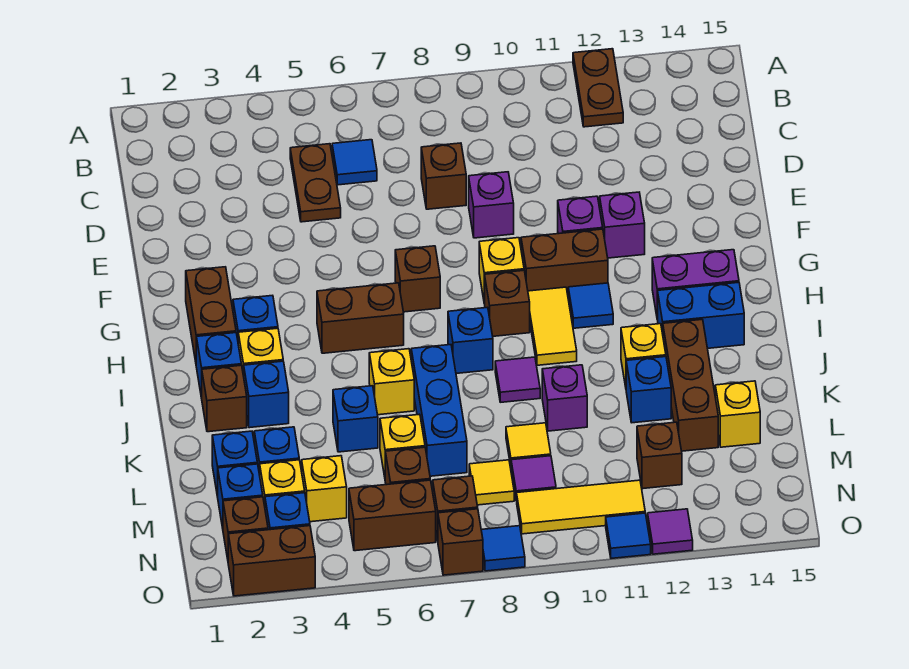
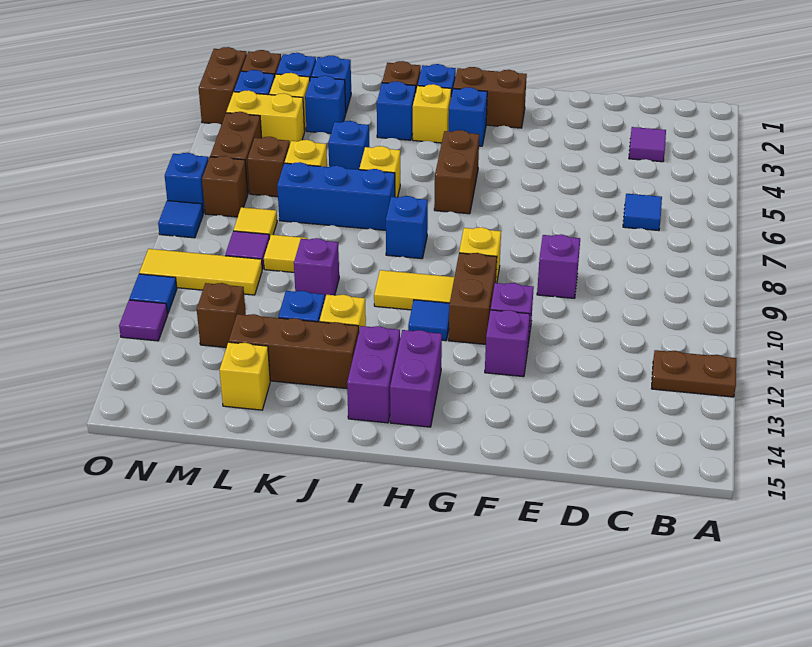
brown plate C5:D5 level 1 -> none
brown brick D8 level 1 -> none
brown brick G7 level 1 -> none
brown brick H9 level 1 -> none
blue brick I13:I14 level 1 -> purple brick I13:I14 level 1
purple tile J9 level 1 -> purple tile C3 level 1
yellow brick M4 level 1 -> yellow brick M4:N4 level 1
yellow tile N9:N11 level 1 -> yellow tile M10:O10 level 1
brown brick O7 level 1 -> blue brick O7 level 1

